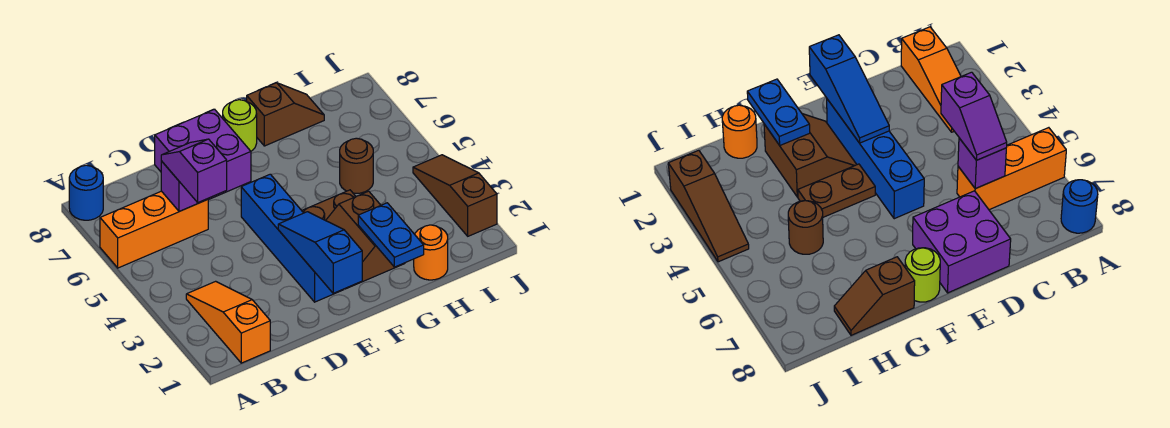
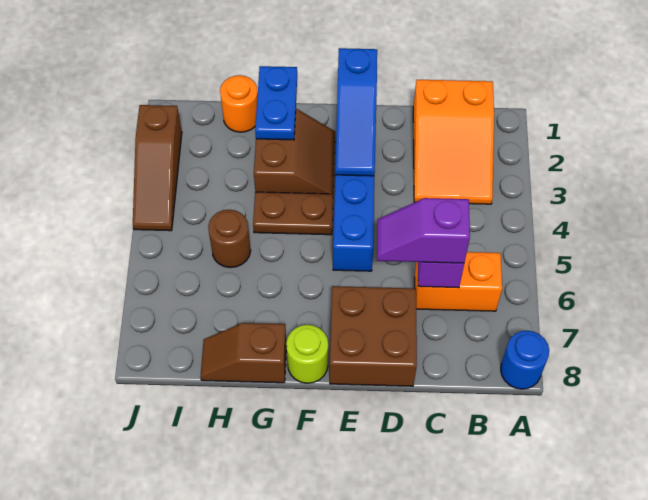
orange brick A6:C6 level 1 -> orange brick B6:C6 level 1
orange slope B1:B3 level 1 top 1 -> orange slope B1:C3 level 1 top 1
purple slope C5:C6 level 3 top 5 -> purple slope C6:D6 level 3 top C
purple brick D7:E8 level 1 -> brown brick D7:E8 level 1

